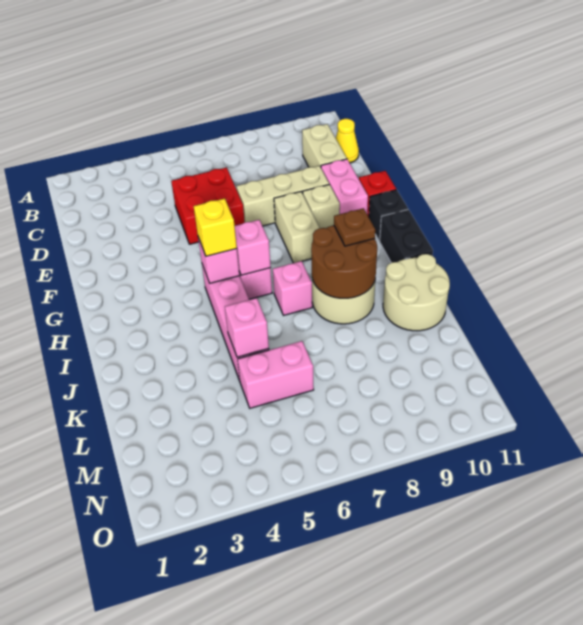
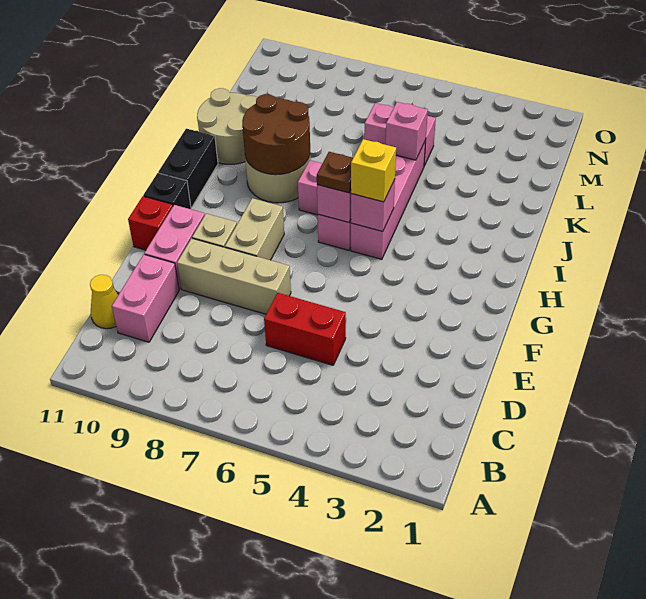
tan brick C10:D10 level 1 -> pink brick C10:D10 level 1
red brick D5:E6 level 1 -> red brick D5:D6 level 1
brown plate I9 level 3 -> brown plate H6 level 3

